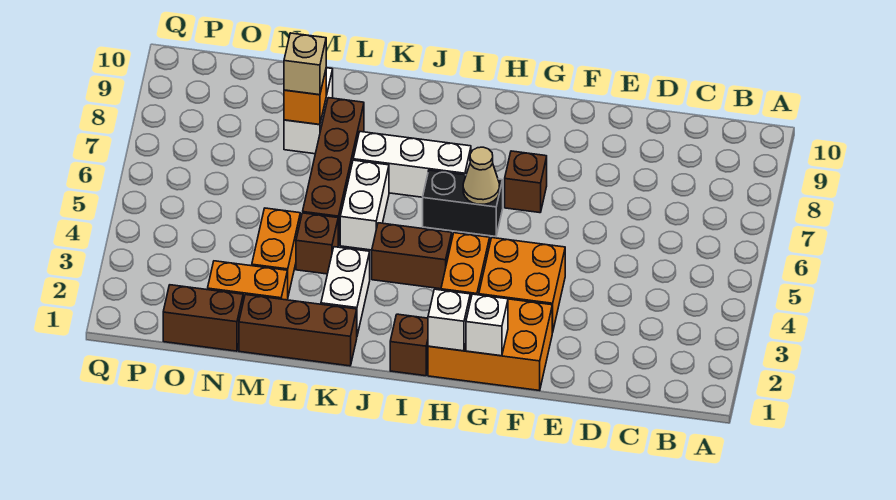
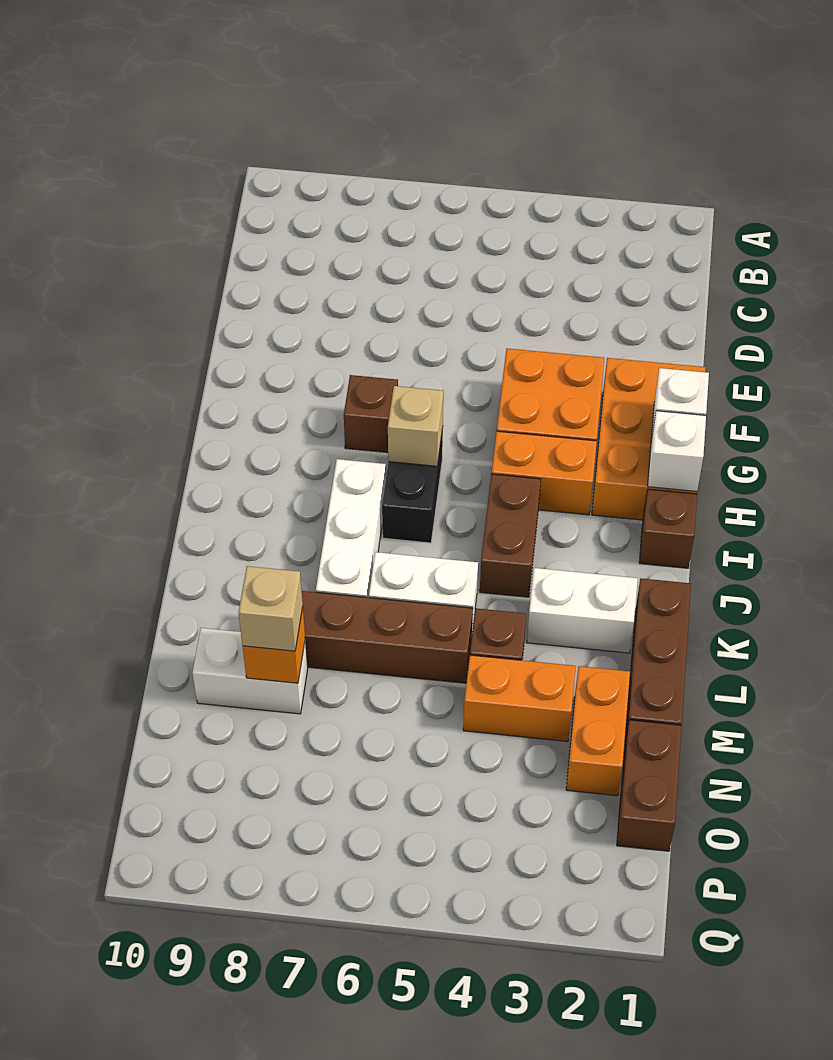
tan cone H6 level 2 -> tan brick H6 level 2

